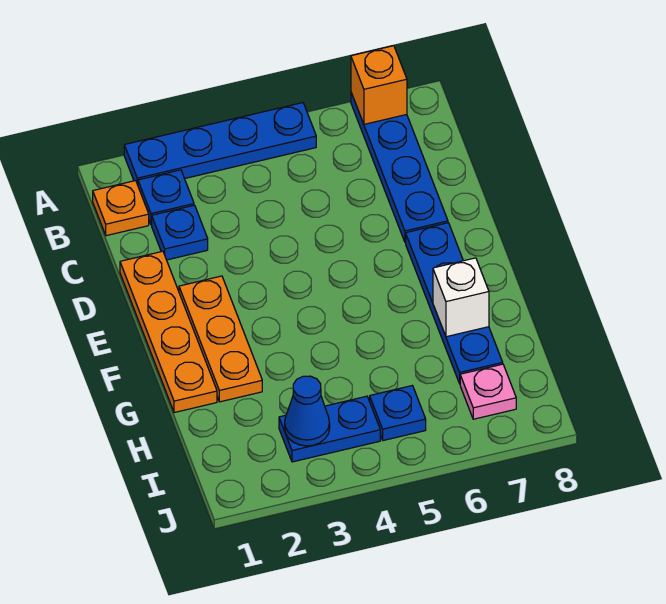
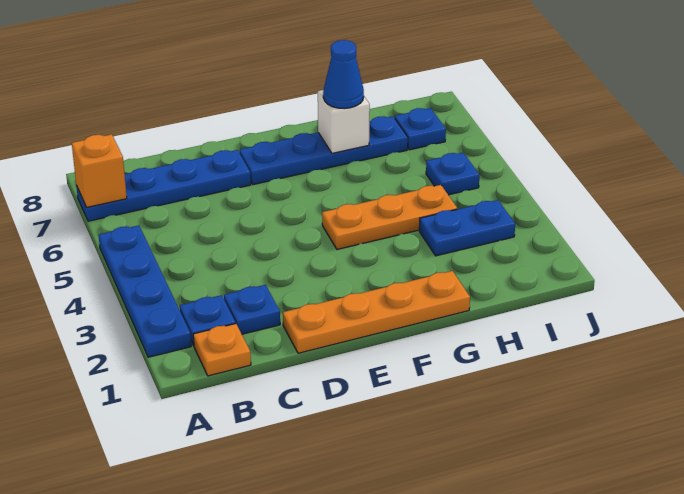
orange plate E2:G2 level 1 -> orange plate F4:H4 level 1
blue plate I3:I4 level 1 -> blue plate H3:I3 level 1
blue cone I3 level 2 -> blue cone G7 level 3
pink plate I7 level 1 -> blue plate I7 level 1

